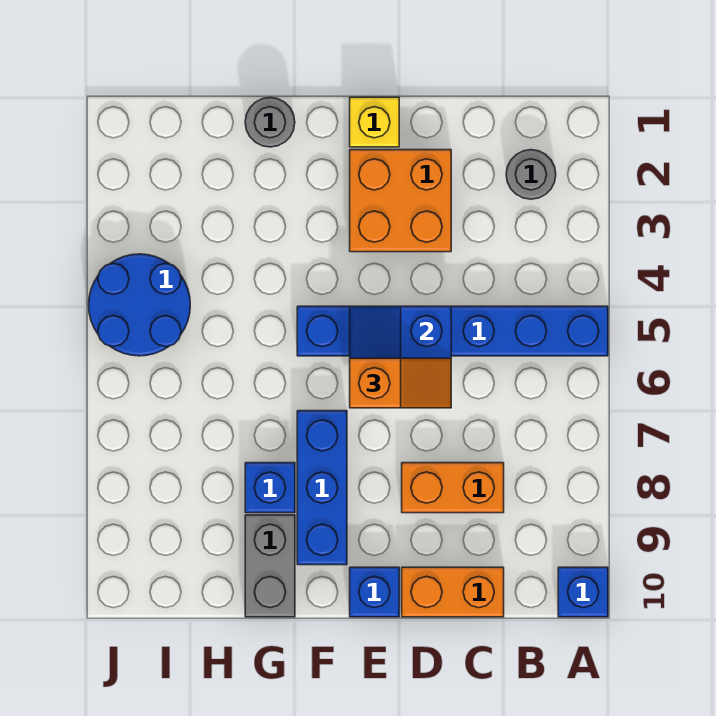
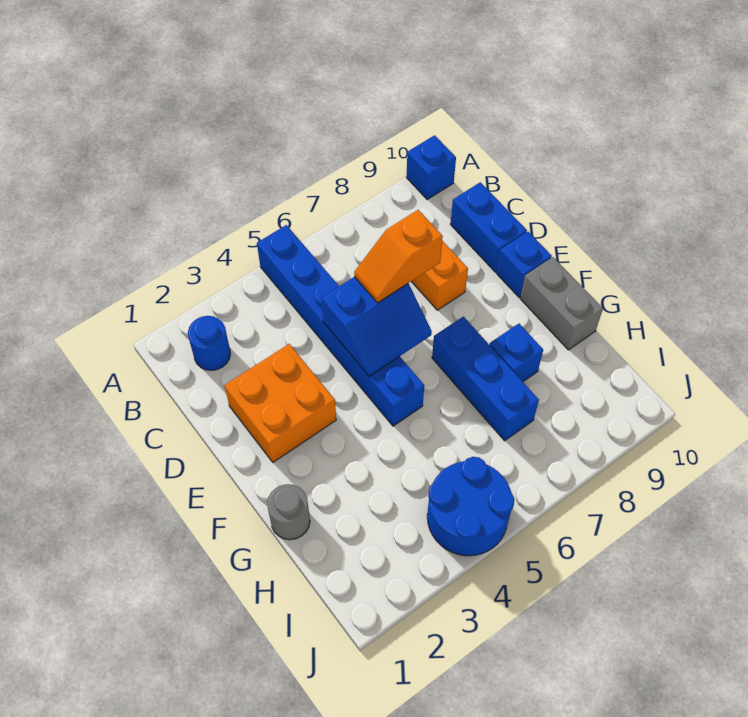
grey round brick B2 level 1 -> blue round brick B2 level 1
orange brick C10:D10 level 1 -> blue brick C10:D10 level 1
orange slope D6:E6 level 3 top E -> orange slope D6:D7 level 3 top 7
yellow brick E1 level 1 -> none
blue brick F7:F9 level 1 -> blue brick F7:H7 level 1
grey brick G9:G10 level 1 -> grey brick F10:G10 level 1

